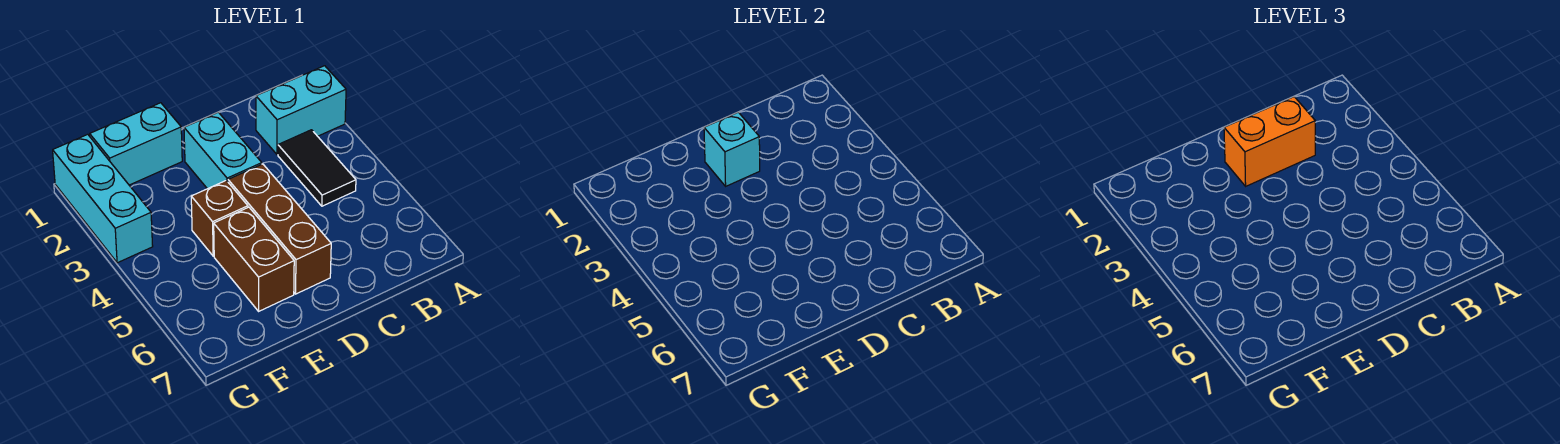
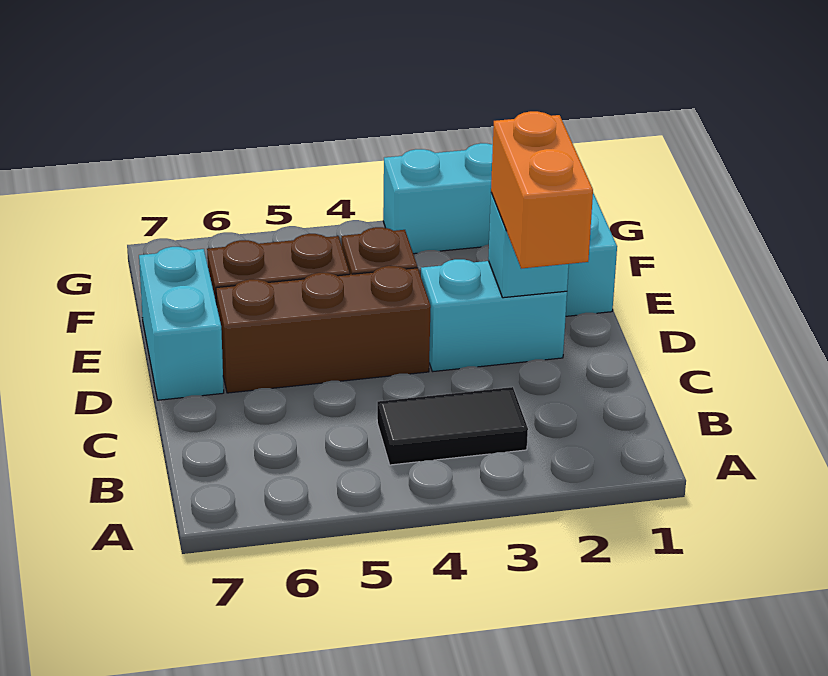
cyan brick A2:B2 level 1 -> cyan brick D7:E7 level 1

